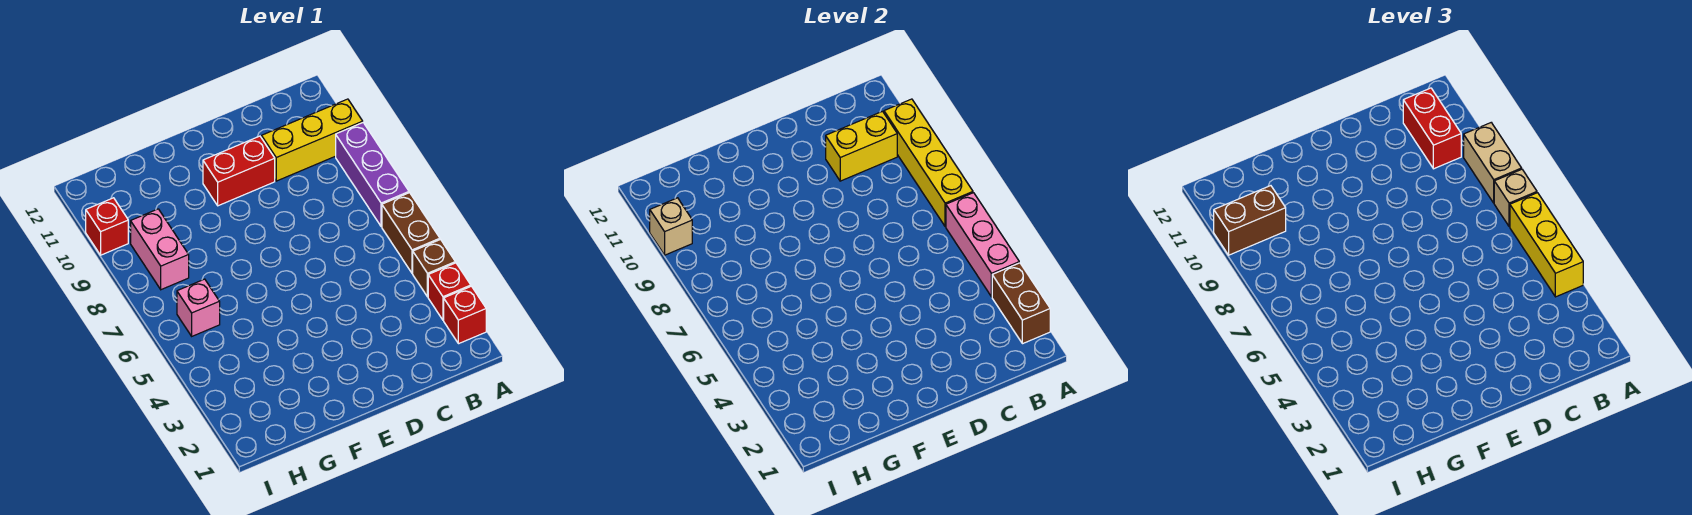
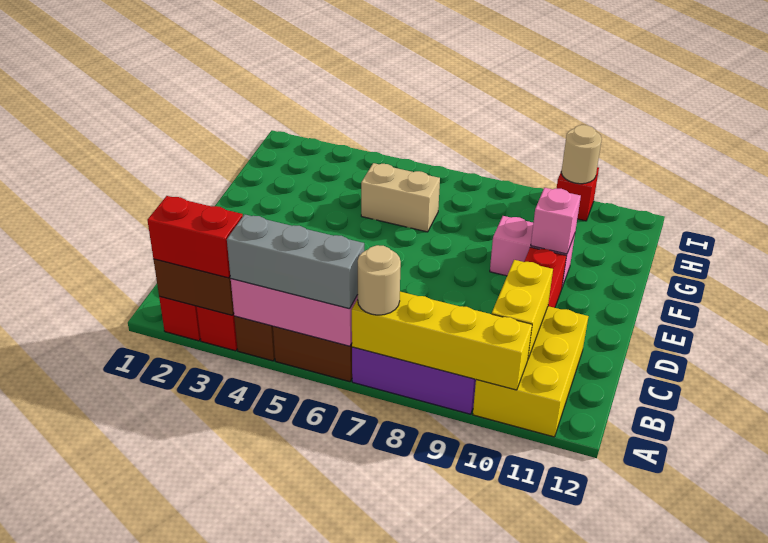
yellow brick A4:A6 level 3 -> grey brick A4:A6 level 3
tan brick A7 level 3 -> tan round brick A7 level 3
tan brick A8:A9 level 3 -> tan brick G5:G6 level 1
yellow brick A10:C10 level 1 -> yellow brick A10:C11 level 1
red brick B10:B11 level 3 -> red brick A2:A3 level 3
pink brick H6 level 1 -> pink brick F10 level 2
pink brick H8:H9 level 1 -> pink brick F9:F10 level 1
brown brick H10:I10 level 3 -> none
tan brick I10 level 2 -> tan round brick I10 level 2

